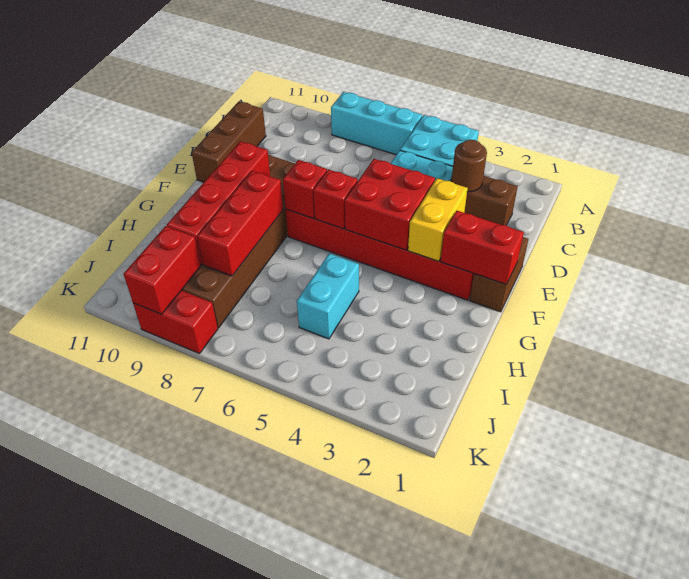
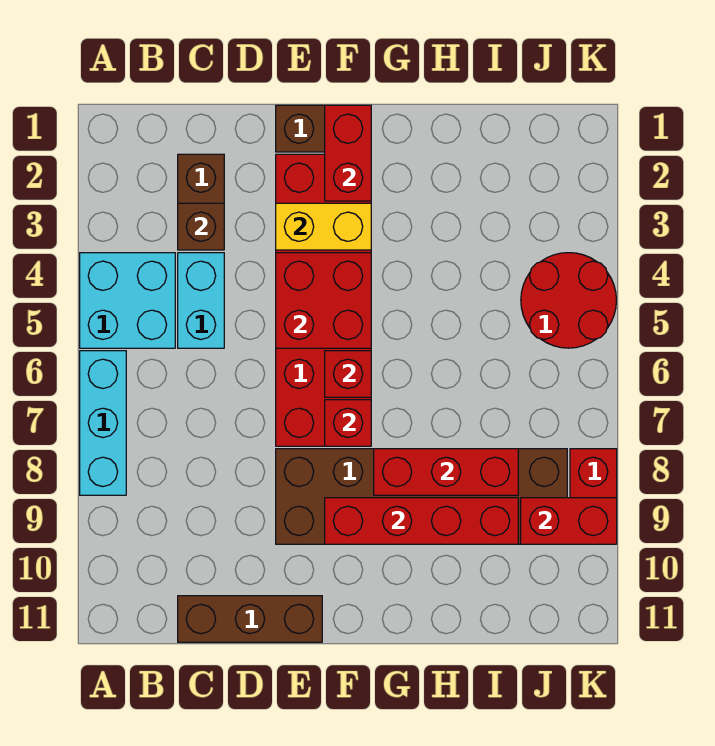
brown round brick C3 level 2 -> brown brick C3 level 2
cyan brick H5:I5 level 1 -> none
none -> red round brick J4:K5 level 1

